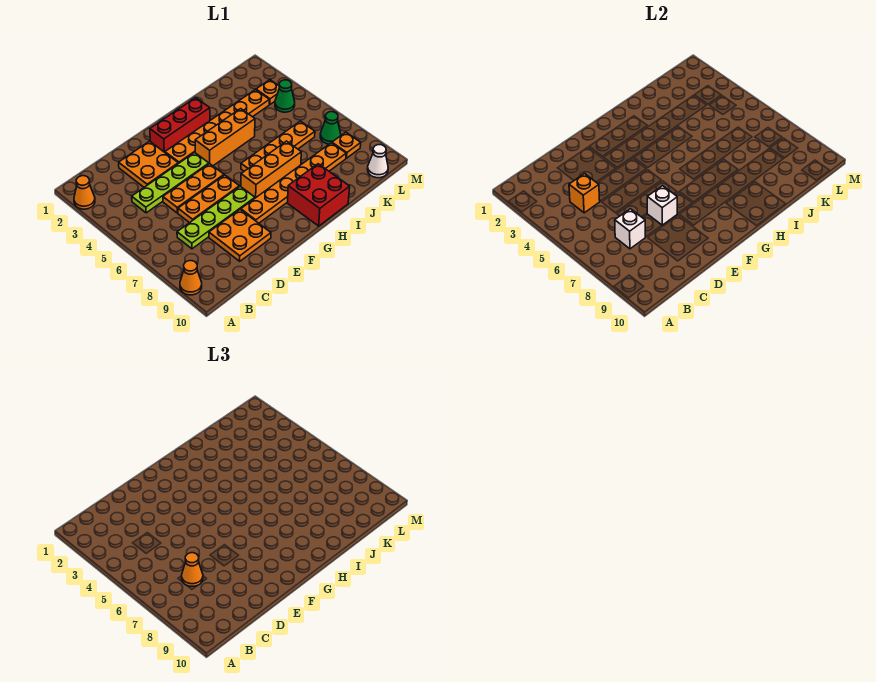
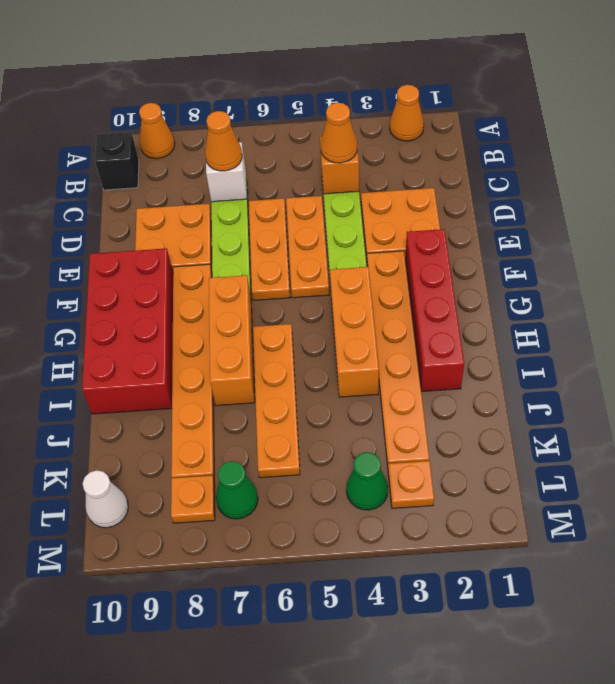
none -> black brick B10 level 1
none -> orange cone C4 level 3
white brick E7 level 2 -> none
red brick F2:H2 level 1 -> red brick F2:I2 level 1
red brick H9:I10 level 1 -> red brick F9:I10 level 1

